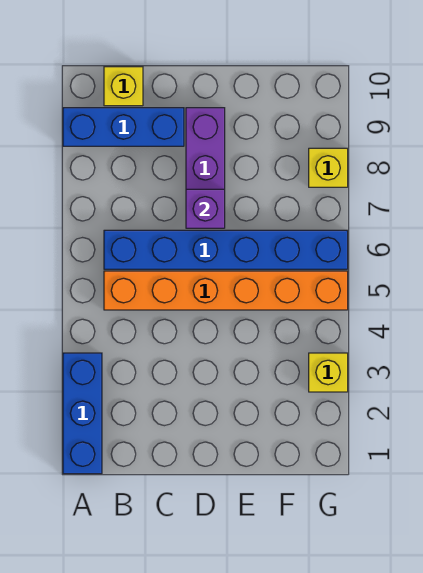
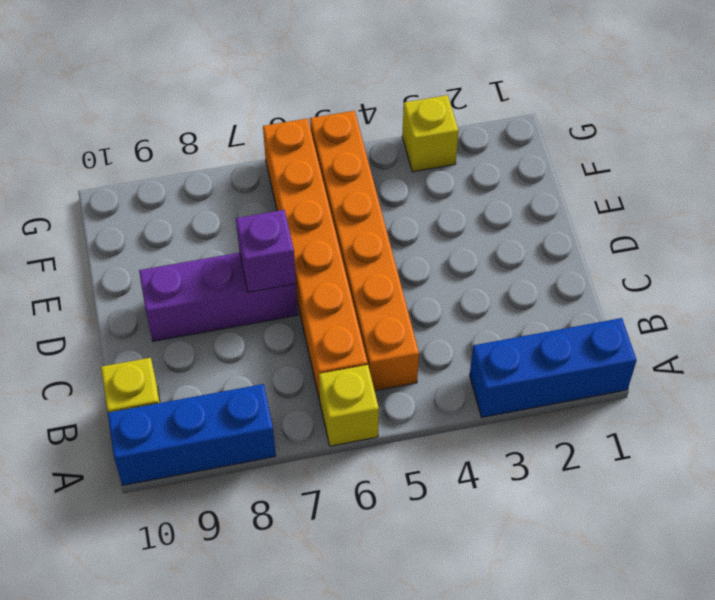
blue brick A9:C9 level 1 -> blue brick A8:A10 level 1
blue brick B6:G6 level 1 -> orange brick B6:G6 level 1
yellow brick G8 level 1 -> yellow brick A6 level 1

